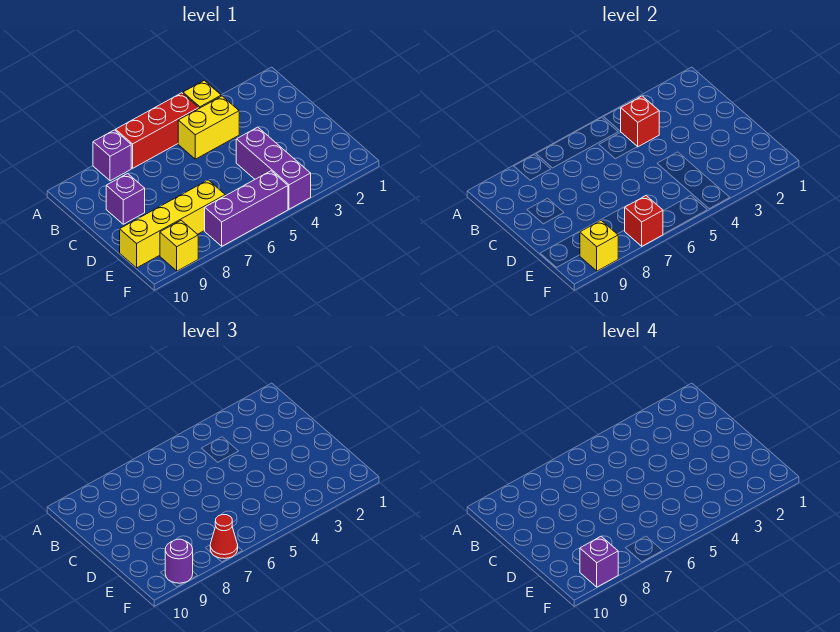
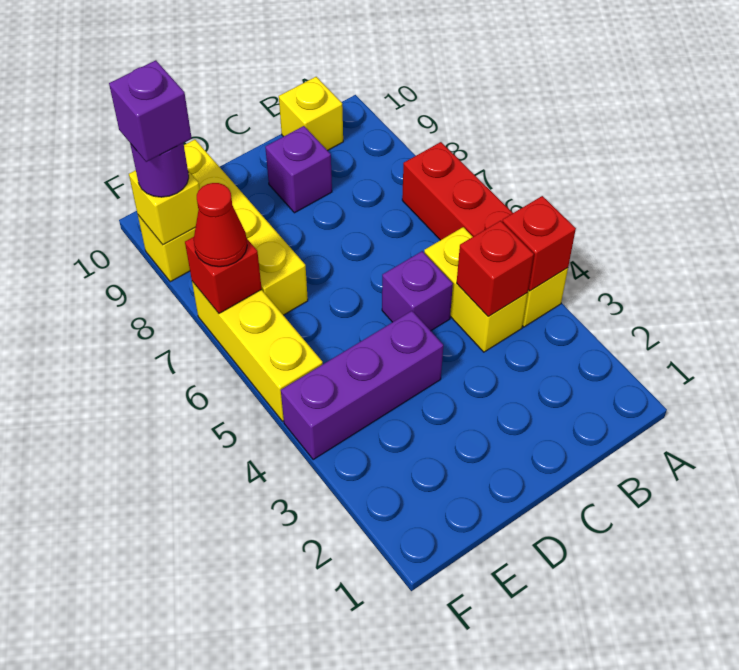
none -> red brick A4 level 2
purple brick A8 level 1 -> purple brick C5 level 1
none -> yellow brick B10 level 1
purple brick F5:F7 level 1 -> yellow brick F5:F7 level 1

